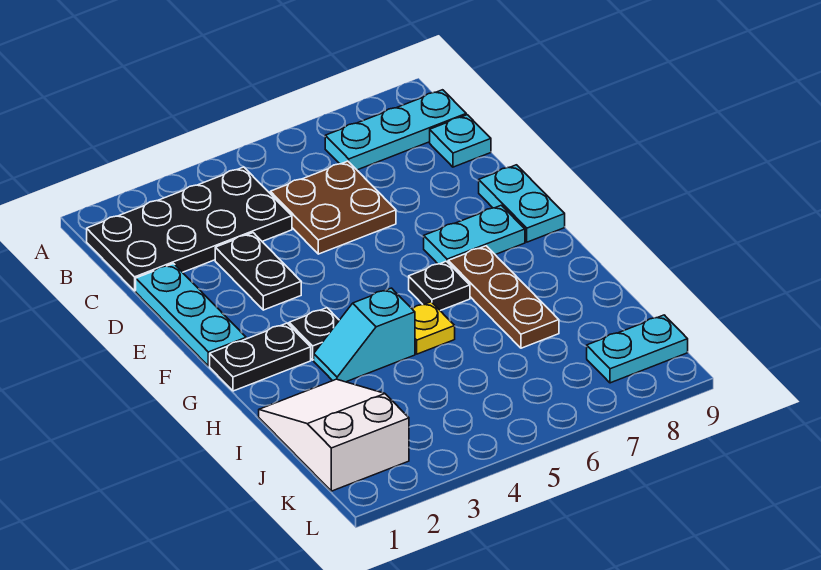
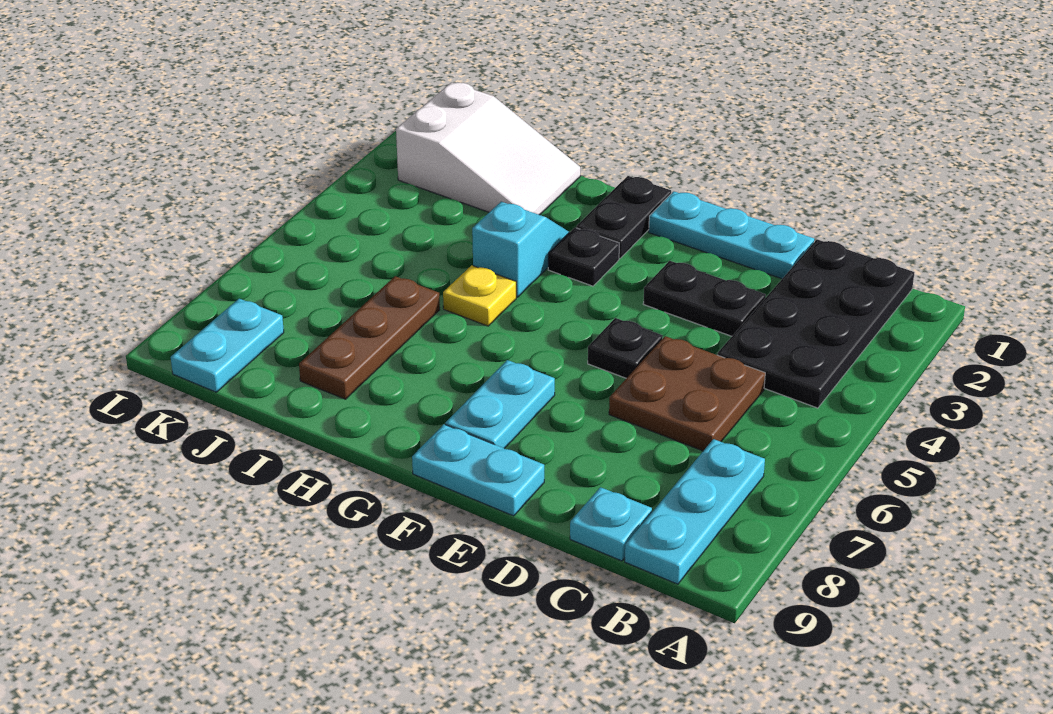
black plate G6 level 1 -> black plate E5 level 1
brown plate G7:I7 level 1 -> brown plate I6:I8 level 1

